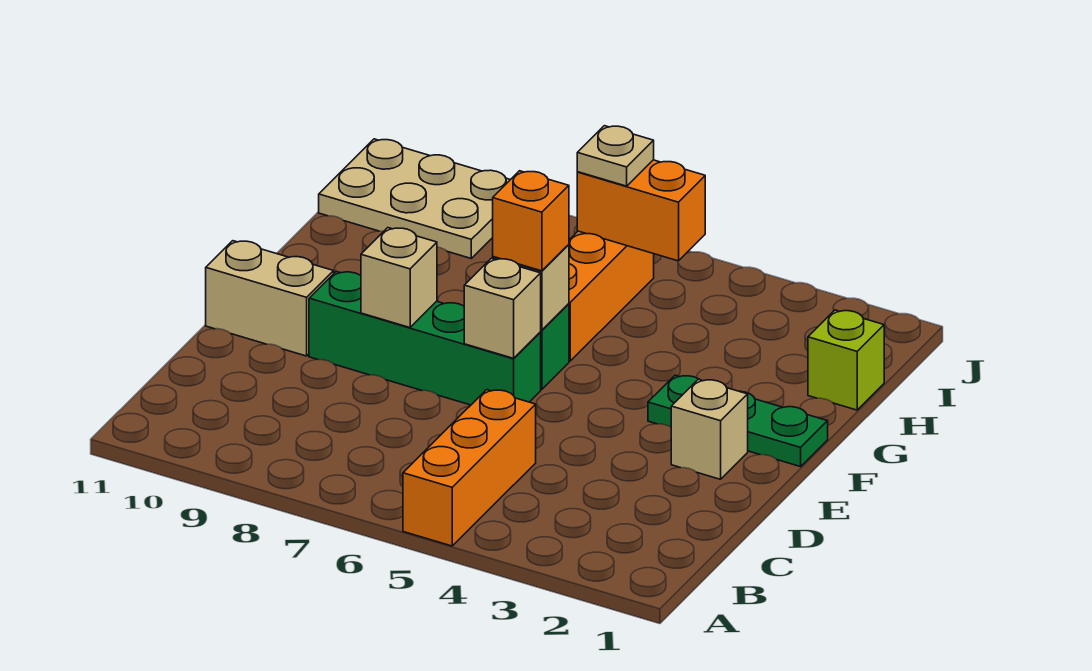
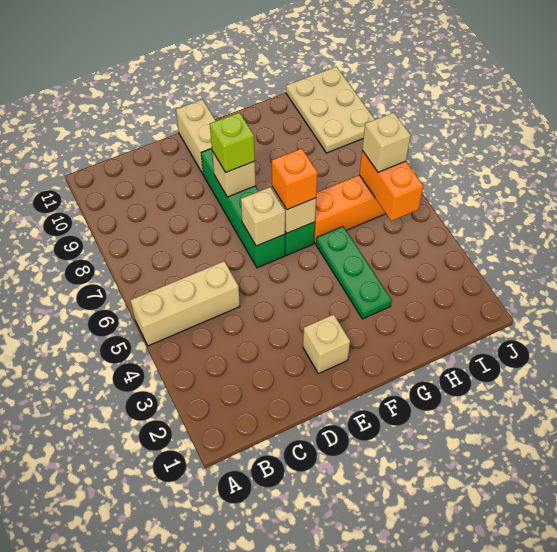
orange brick A5:C5 level 1 -> tan brick A5:C5 level 1
green plate F1:F3 level 1 -> green plate G3:G5 level 1
lime brick H1 level 1 -> lime brick E8 level 3
tan plate I6 level 3 -> tan brick I6 level 3

